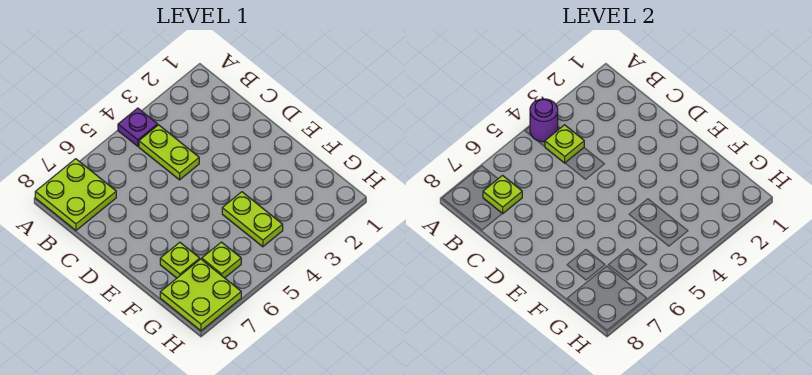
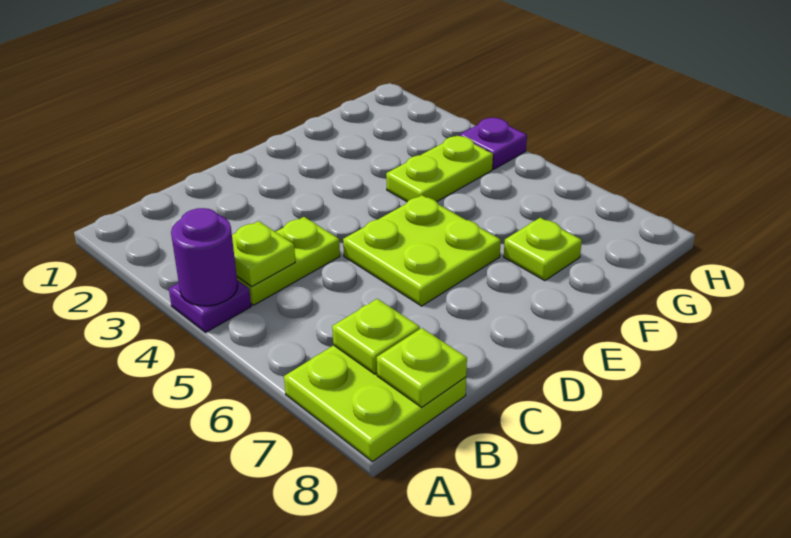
lime plate G6 level 1 -> lime plate B8 level 2
lime plate G7:H8 level 1 -> lime plate D5:E6 level 1
none -> purple plate H4 level 1

